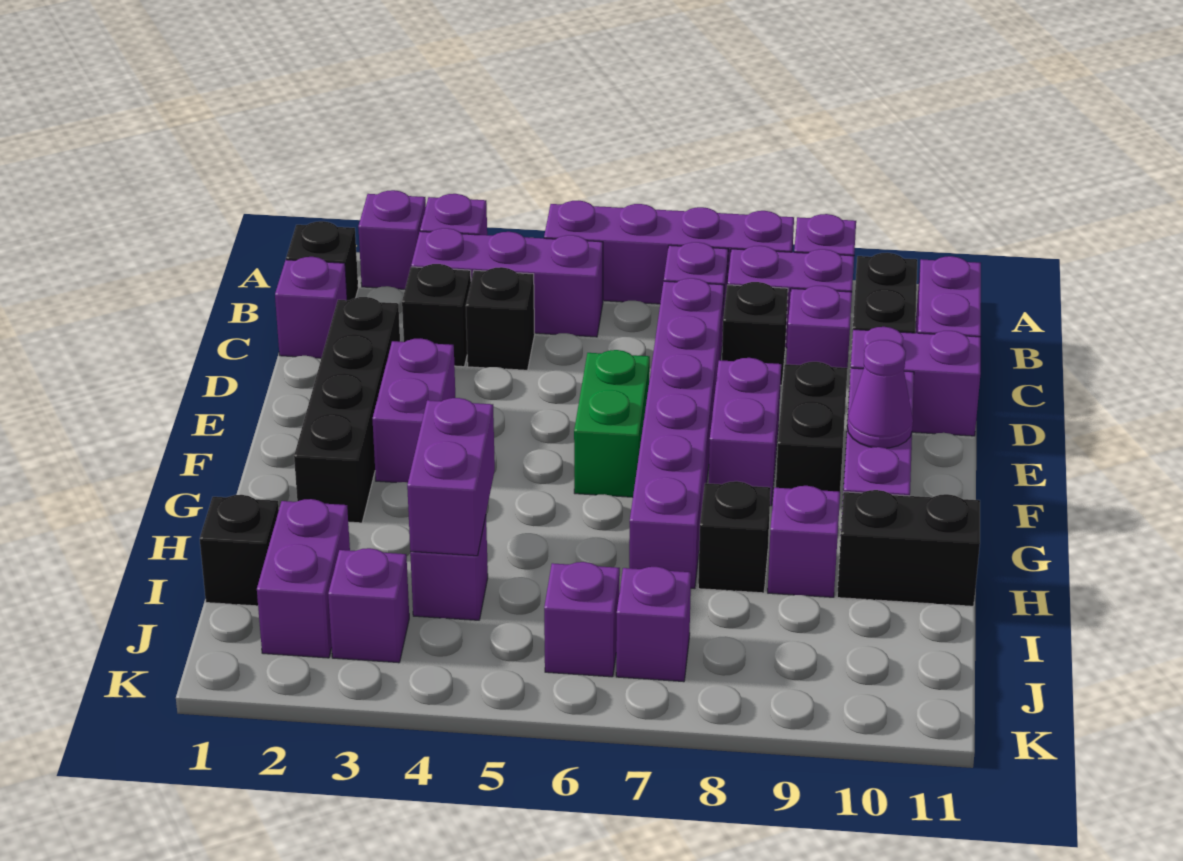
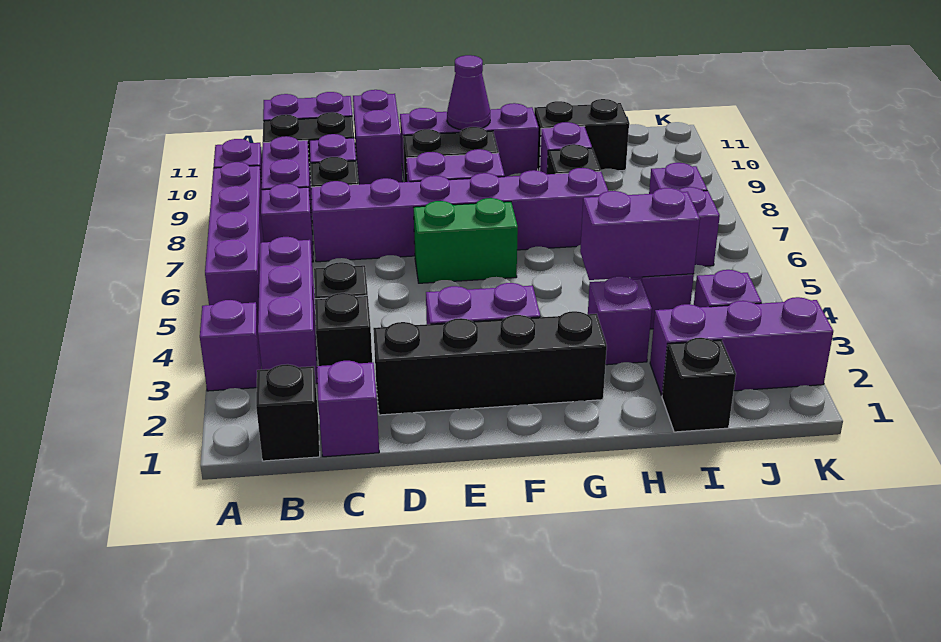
purple brick A2 level 1 -> purple brick H3 level 1
black brick H10:H11 level 1 -> black brick H10:I10 level 1
purple brick I2:J2 level 1 -> purple brick I2:K2 level 1

